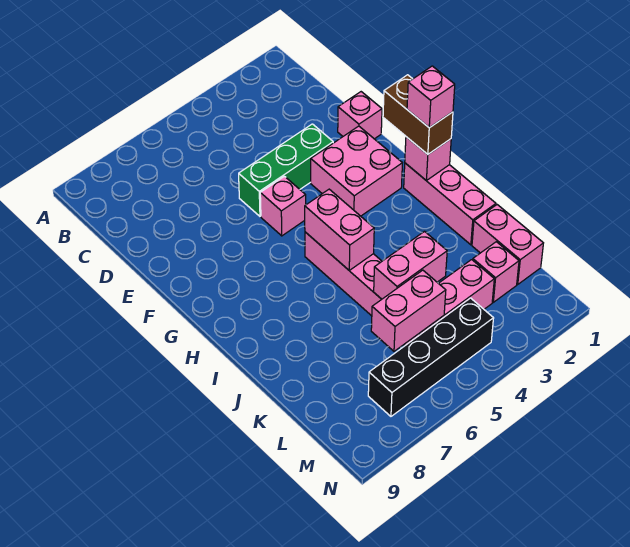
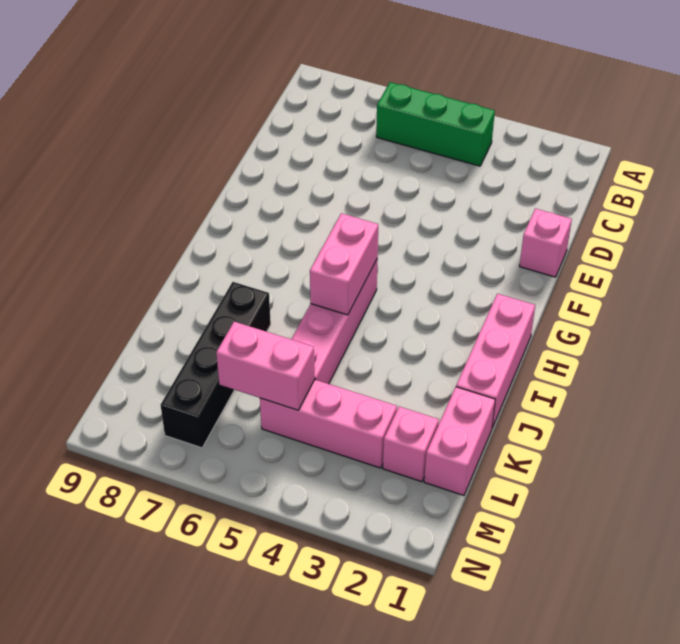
green brick E3:E5 level 1 -> green brick B4:B6 level 1
pink brick F2:G3 level 1 -> none
pink brick F5 level 1 -> none
brown brick G1:H1 level 3 -> none
pink brick H1 level 2 -> none
pink brick H1 level 4 -> none
pink brick K4:K5 level 2 -> none
black brick M4:M7 level 1 -> black brick J7:M7 level 1

